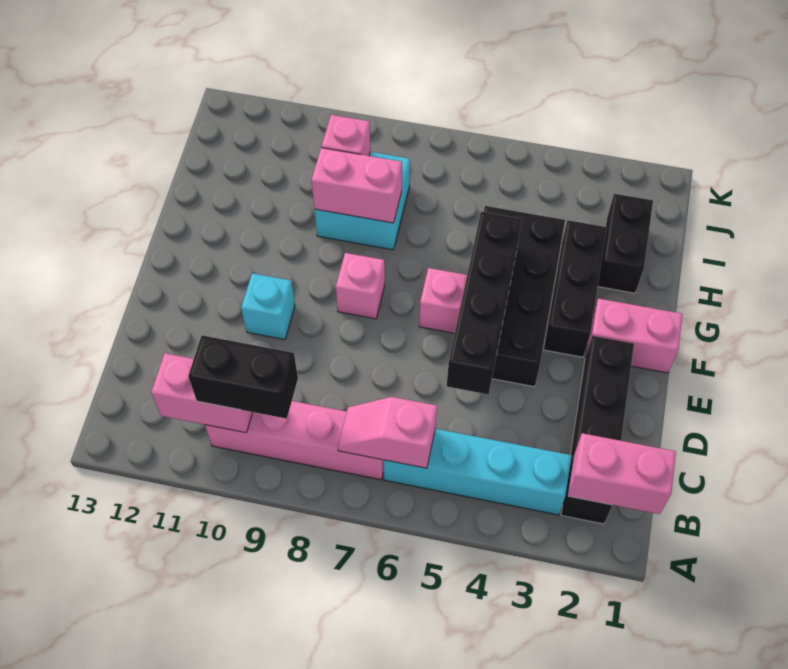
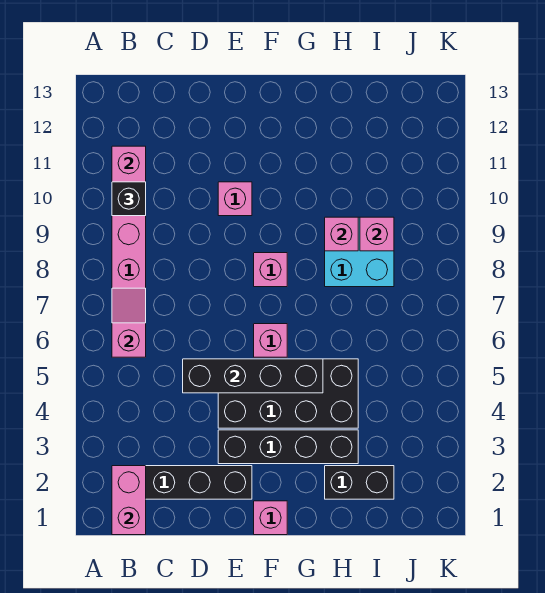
cyan brick B3:B6 level 1 -> none
black brick B9:B10 level 3 -> black brick B10 level 3
cyan brick E10 level 1 -> pink brick E10 level 1
pink brick F1:F2 level 1 -> pink brick F1 level 1
black brick F3:H3 level 1 -> black brick E3:H3 level 1
pink brick H8:H9 level 2 -> pink brick H9 level 2

